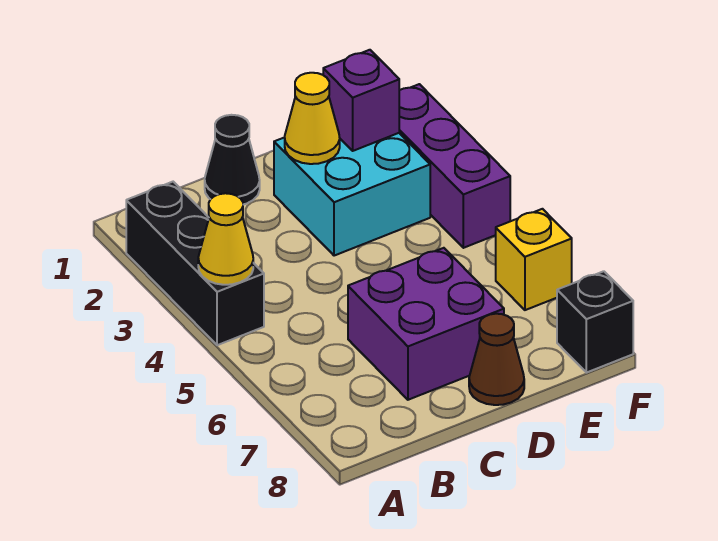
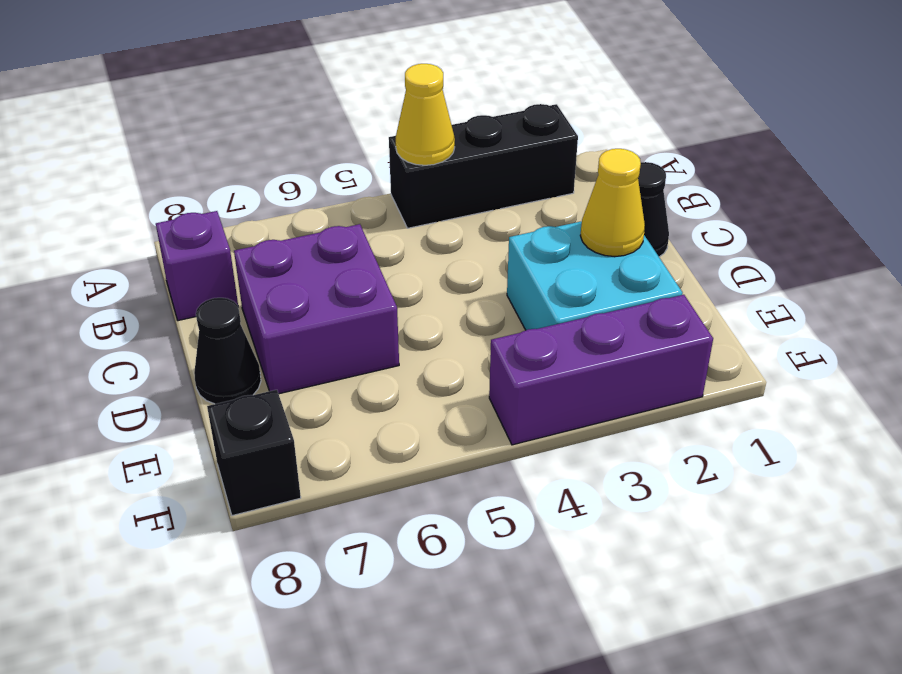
brown cone D8 level 1 -> black cone D8 level 1
purple brick E2 level 2 -> purple brick B8 level 1
yellow brick F6 level 1 -> none

